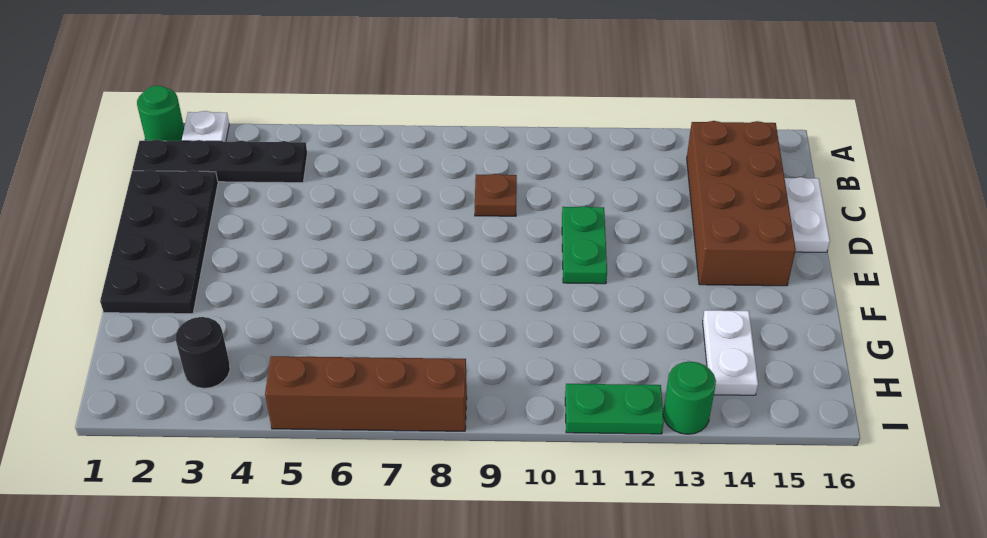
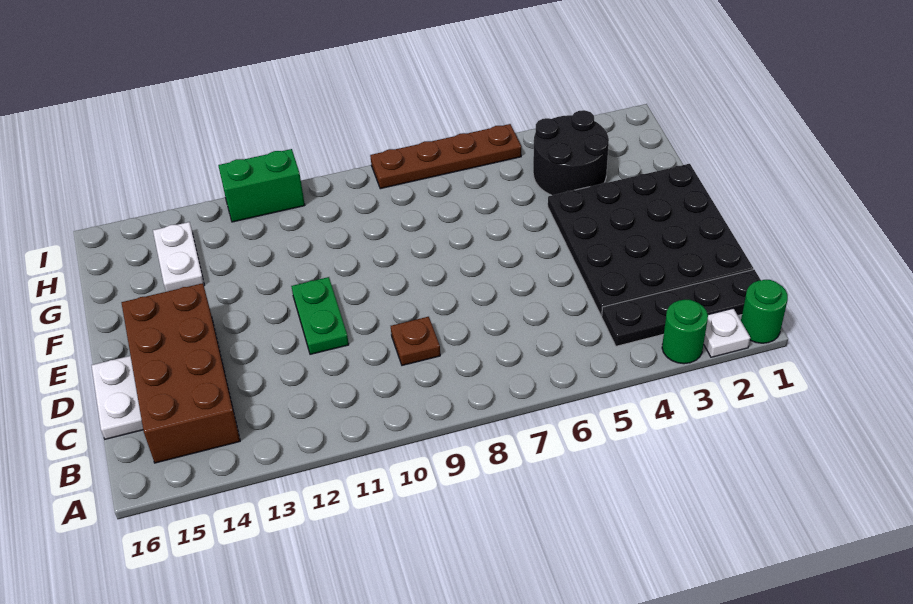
black plate C1:F2 level 1 -> black plate C1:F4 level 1
black round brick H3 level 1 -> black round brick G3:H4 level 1
brown brick I5:I8 level 1 -> brown plate I5:I8 level 1
green plate I11:I12 level 1 -> green brick I11:I12 level 1
green round brick I13 level 1 -> green round brick A3 level 1

